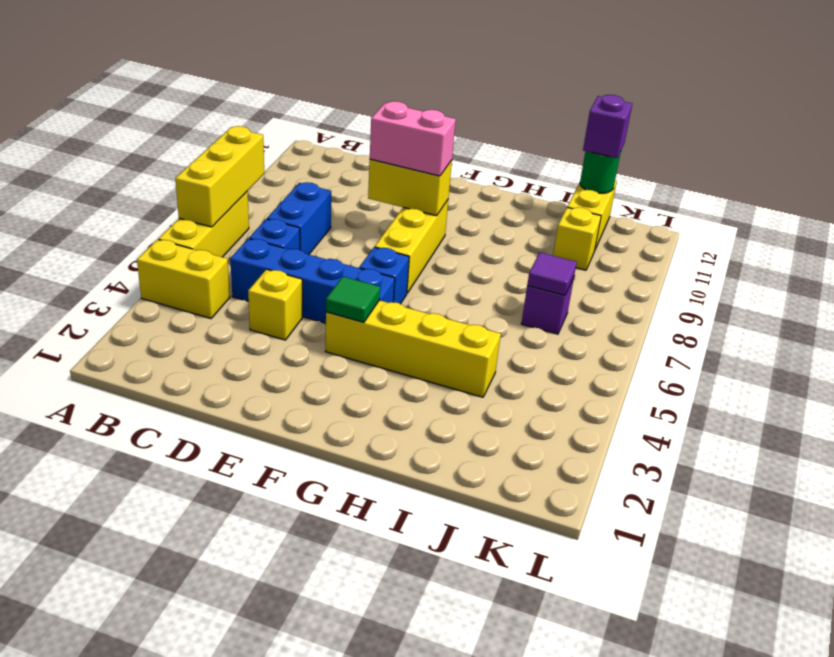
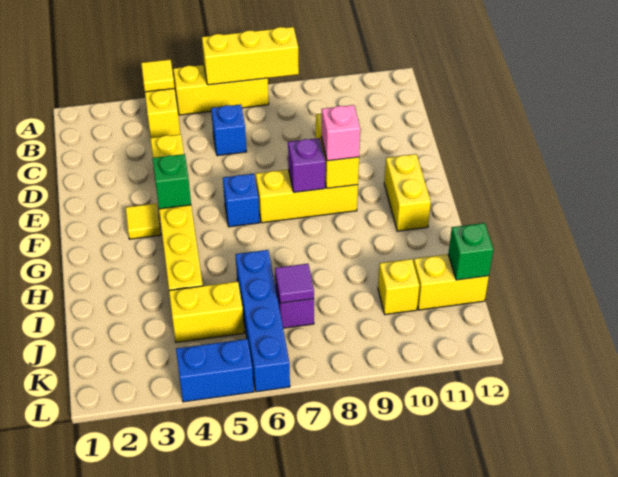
none -> yellow tile A4 level 2
blue brick C5:F5 level 1 -> blue brick I6:L6 level 1
blue brick C7:C8 level 1 -> blue brick L4:L5 level 1
pink brick E9:F9 level 3 -> pink brick F9 level 3
none -> yellow tile F3 level 1
green tile F4 level 2 -> green brick F4 level 2
none -> yellow brick F11:G11 level 1
none -> yellow brick J4:J5 level 1
green round brick J12 level 2 -> green brick J12 level 2
purple brick J12 level 3 -> purple brick F8 level 2

